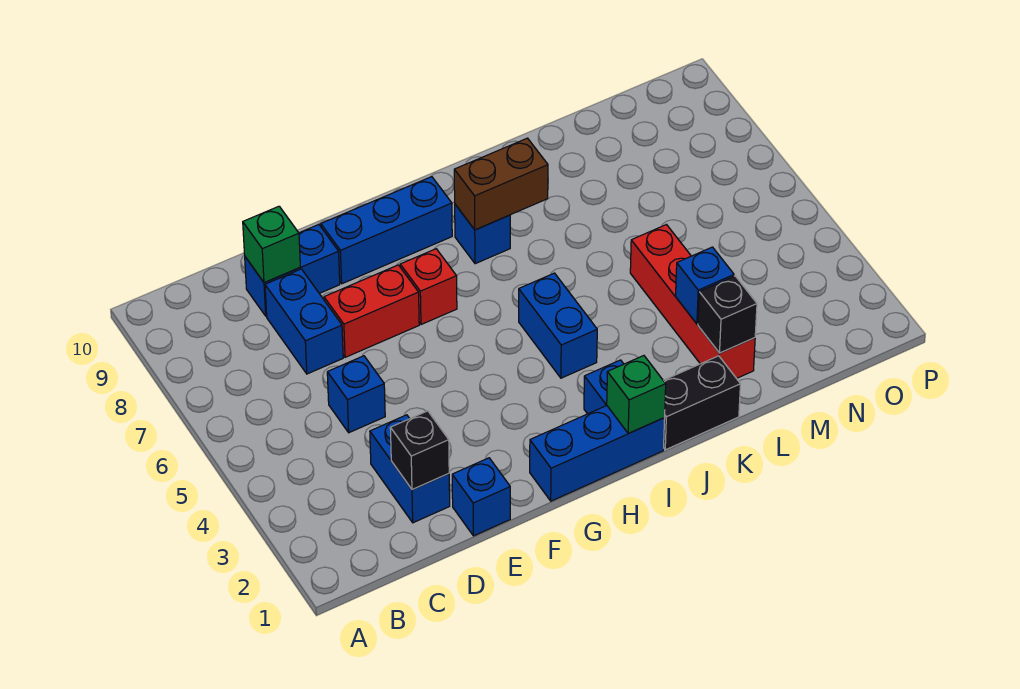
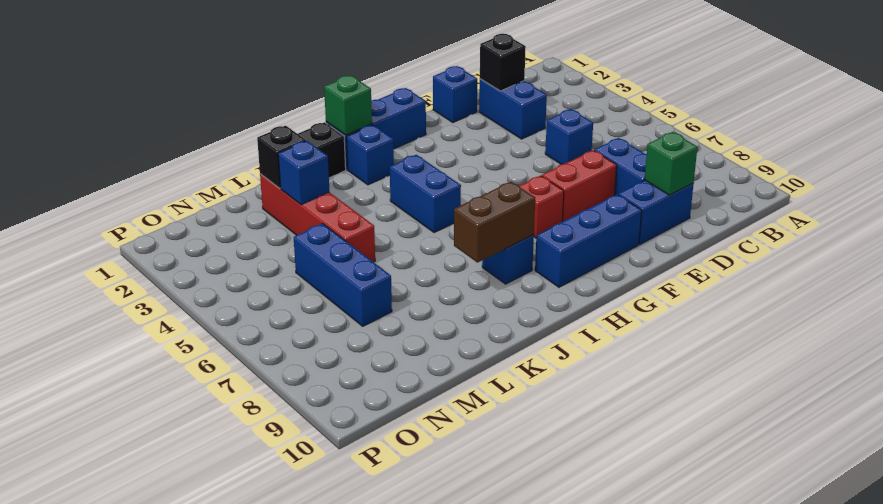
none -> blue brick M5:M7 level 1

